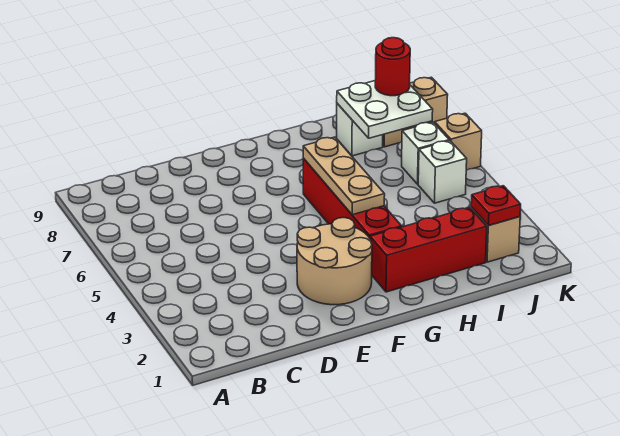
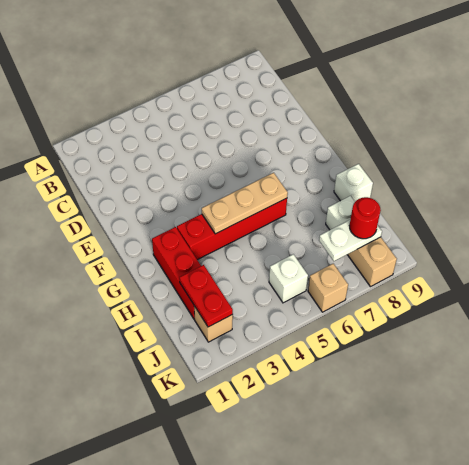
tan round brick E2:F3 level 1 -> none
white plate I7:J8 level 2 -> white plate J7:J8 level 2
red plate J2 level 2 -> red plate I2:J2 level 2
white brick J6 level 1 -> white brick H9 level 1

